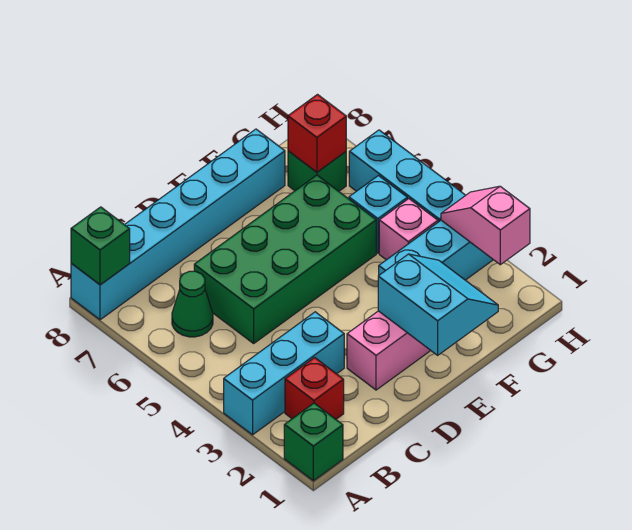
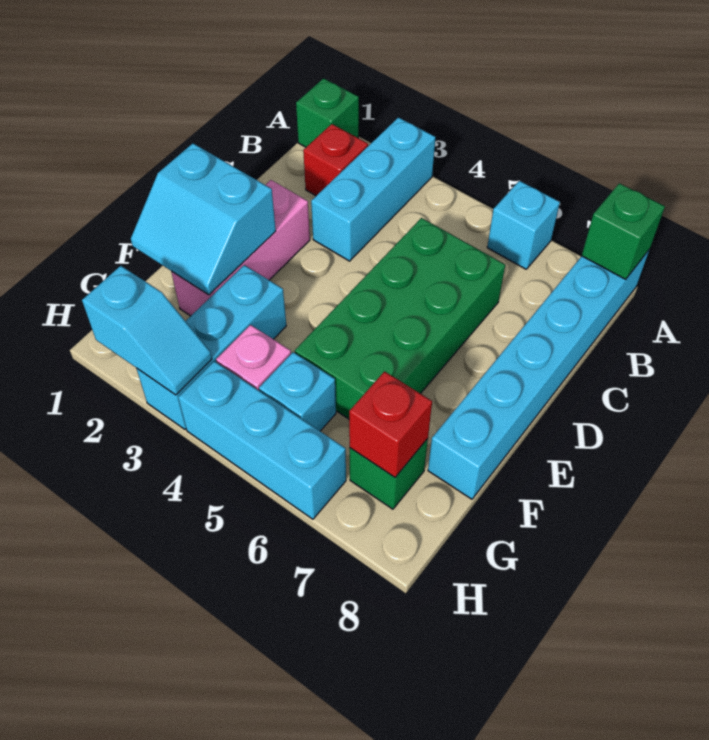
none -> cyan brick A6 level 1
green cone B6 level 1 -> none
pink slope H2:H3 level 2 top 2 -> cyan slope H2:H3 level 2 top 2

